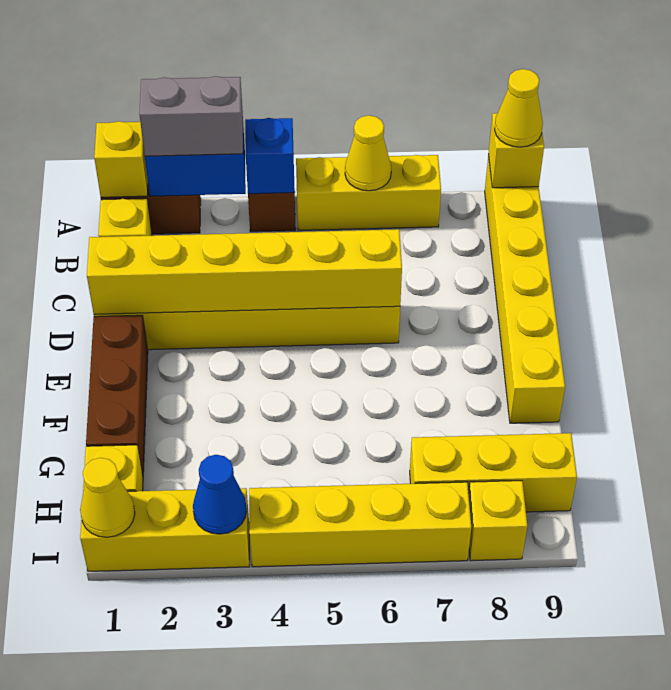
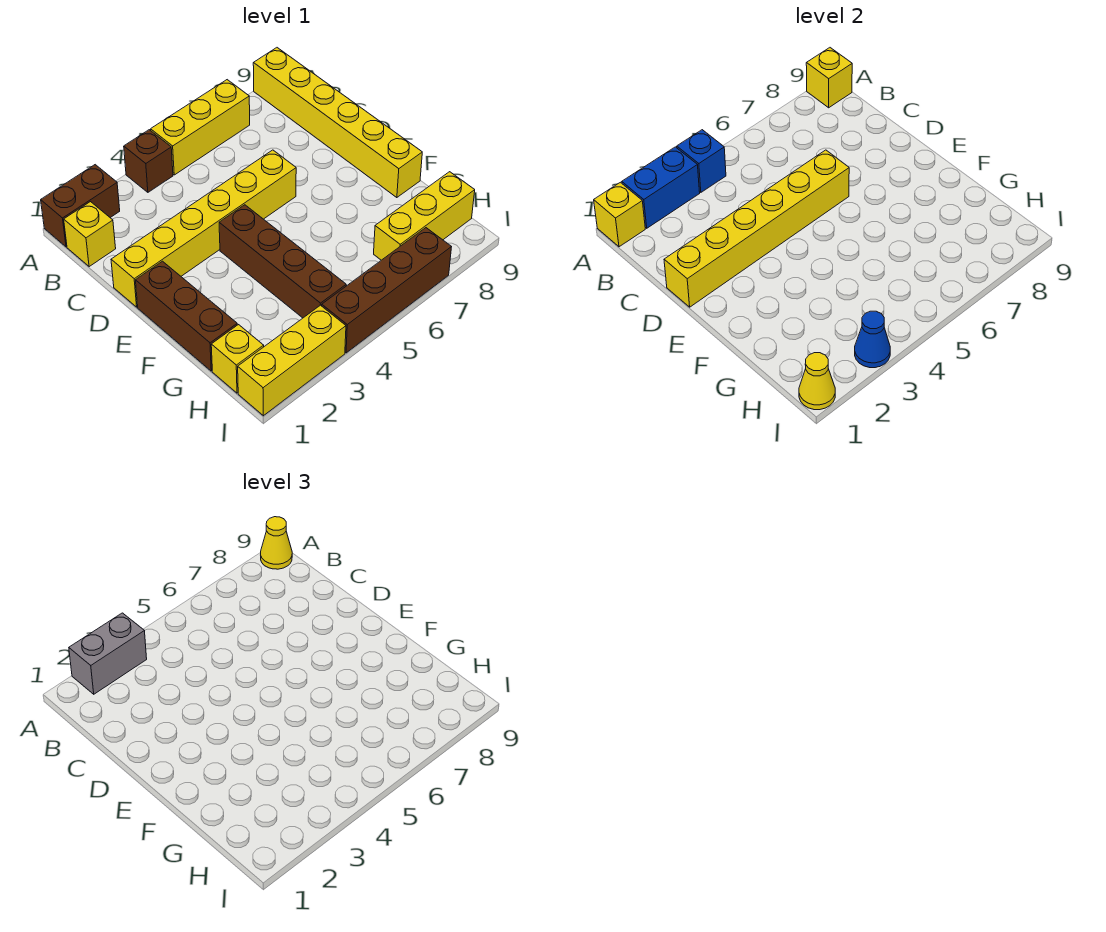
yellow cone A6 level 2 -> none
none -> brown brick E4:H4 level 1
yellow brick I4:I7 level 1 -> brown brick I4:I7 level 1
yellow brick I8 level 1 -> none

